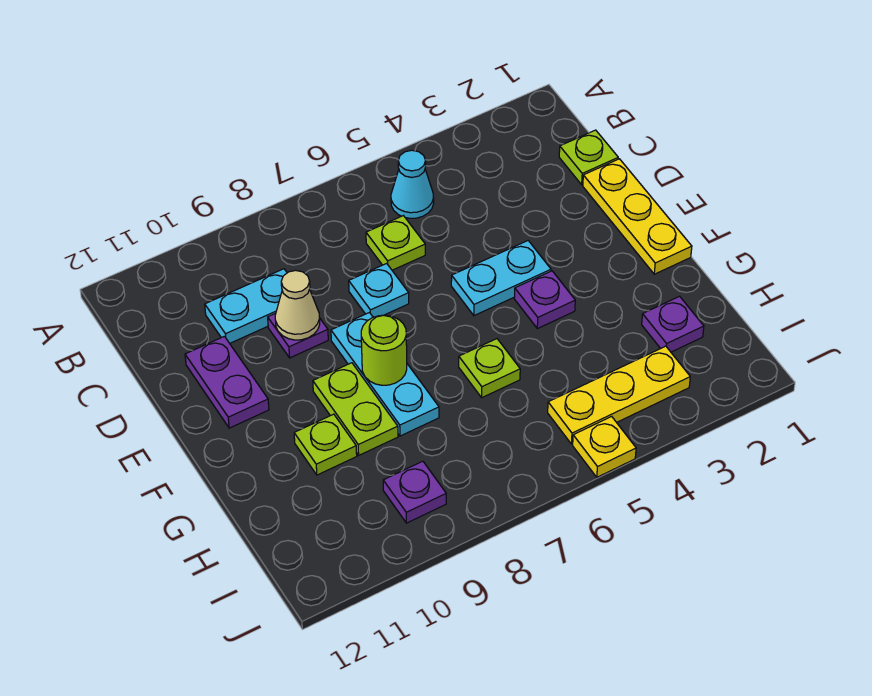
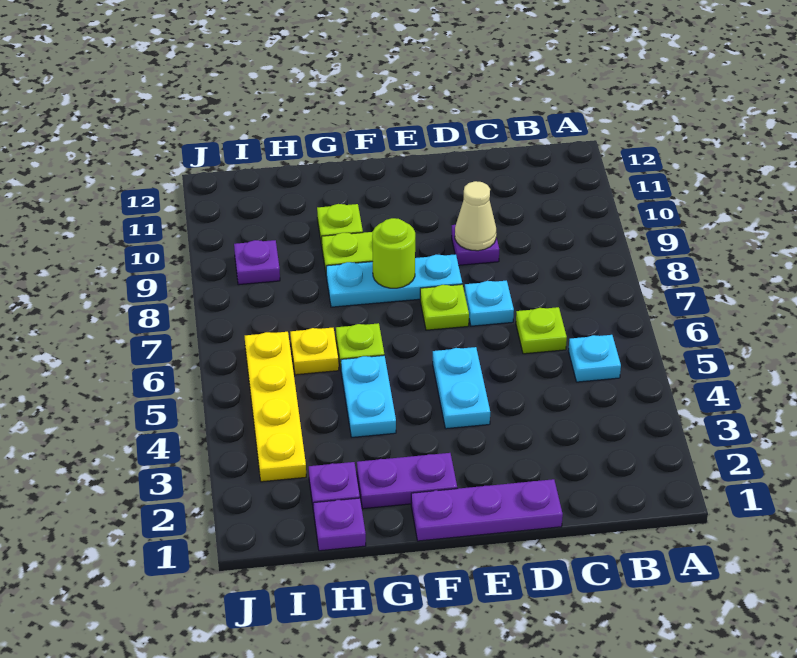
cyan cone B5 level 1 -> cyan plate B5 level 1
lime plate C1 level 1 -> lime plate E7 level 1
cyan plate C9:C10 level 1 -> cyan plate G4:G5 level 1
yellow plate D1:F1 level 1 -> purple plate D1:F1 level 1
purple plate D11:E11 level 1 -> purple plate F2:G2 level 1
purple plate F4 level 1 -> purple plate H1 level 1
yellow plate I3:I5 level 1 -> yellow plate I3:I6 level 1
yellow plate J5 level 1 -> yellow plate H6 level 1

